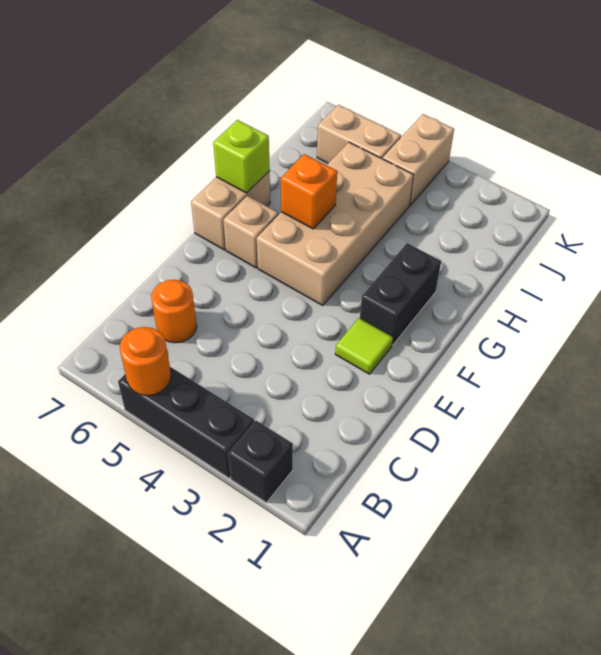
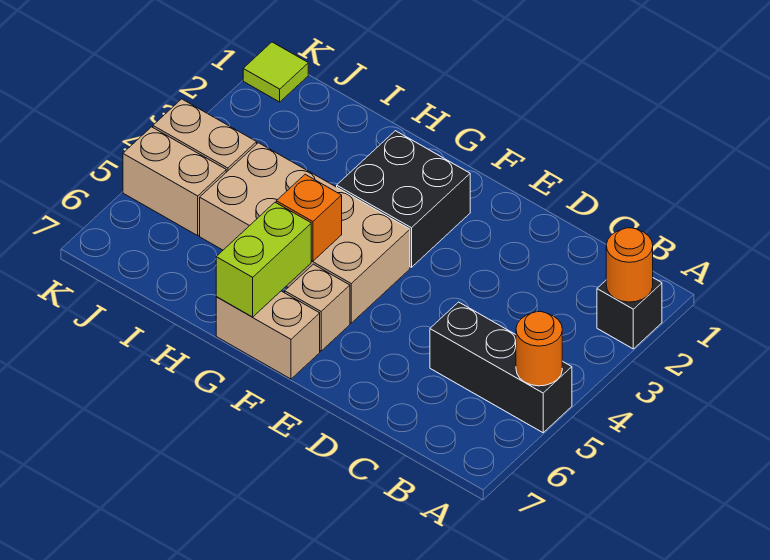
black brick A3:A5 level 1 -> black brick A5:C5 level 1
orange round brick C6 level 1 -> orange round brick A2 level 2
lime tile E2 level 1 -> lime tile K1 level 1
black brick F2:G2 level 1 -> black brick F2:G3 level 1
lime brick G7 level 2 -> lime brick G6:G7 level 2
tan brick J5:J6 level 1 -> tan brick J5:K5 level 1

